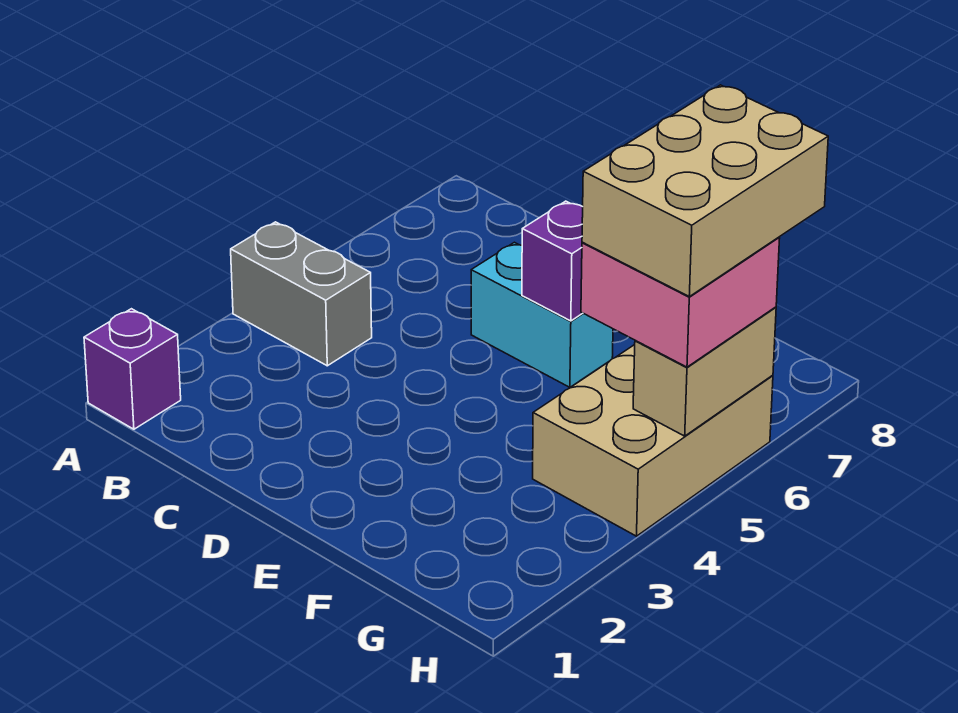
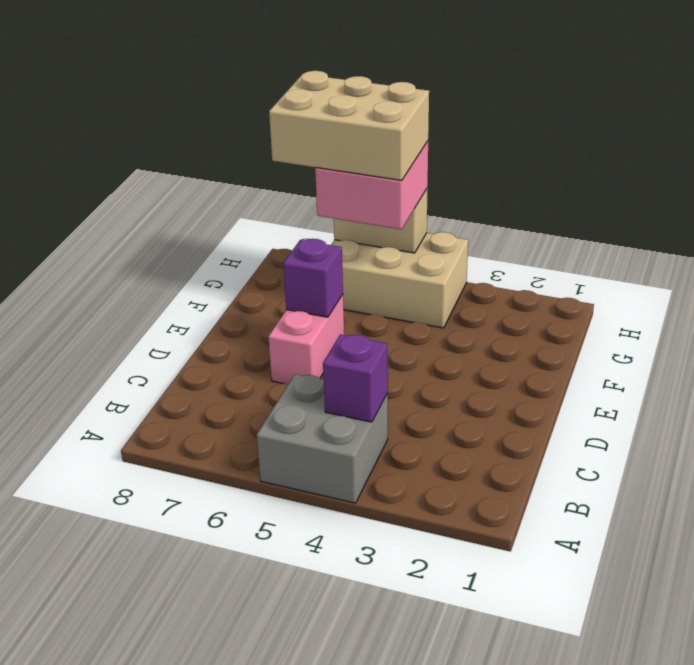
purple brick A1 level 1 -> purple brick B4 level 2
grey brick A4:B4 level 1 -> grey brick A4:B5 level 1
cyan brick D6:E6 level 1 -> pink brick D6:E6 level 1

